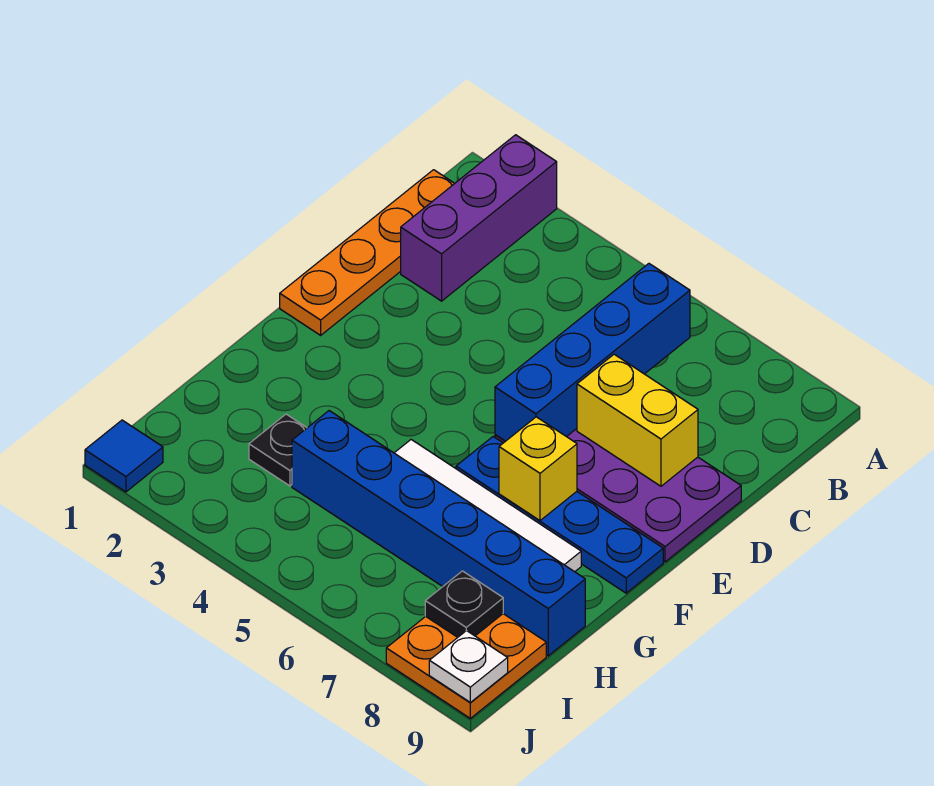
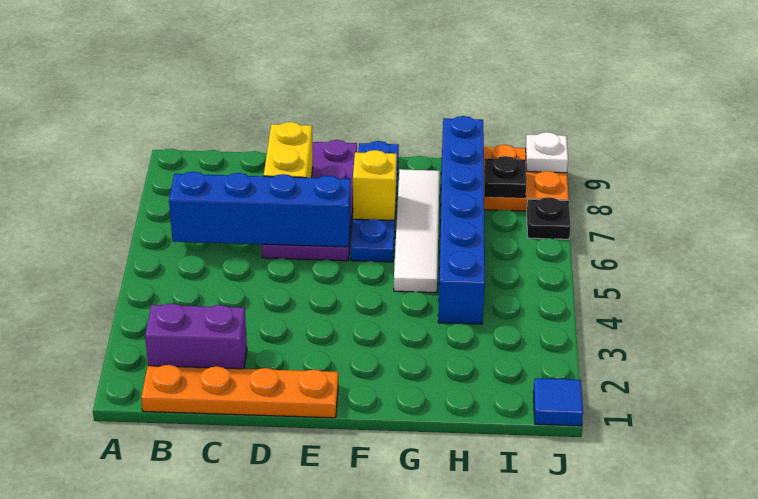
purple brick A2:C2 level 1 -> purple brick B2:C2 level 1
black plate H3 level 1 -> black plate J7 level 1

